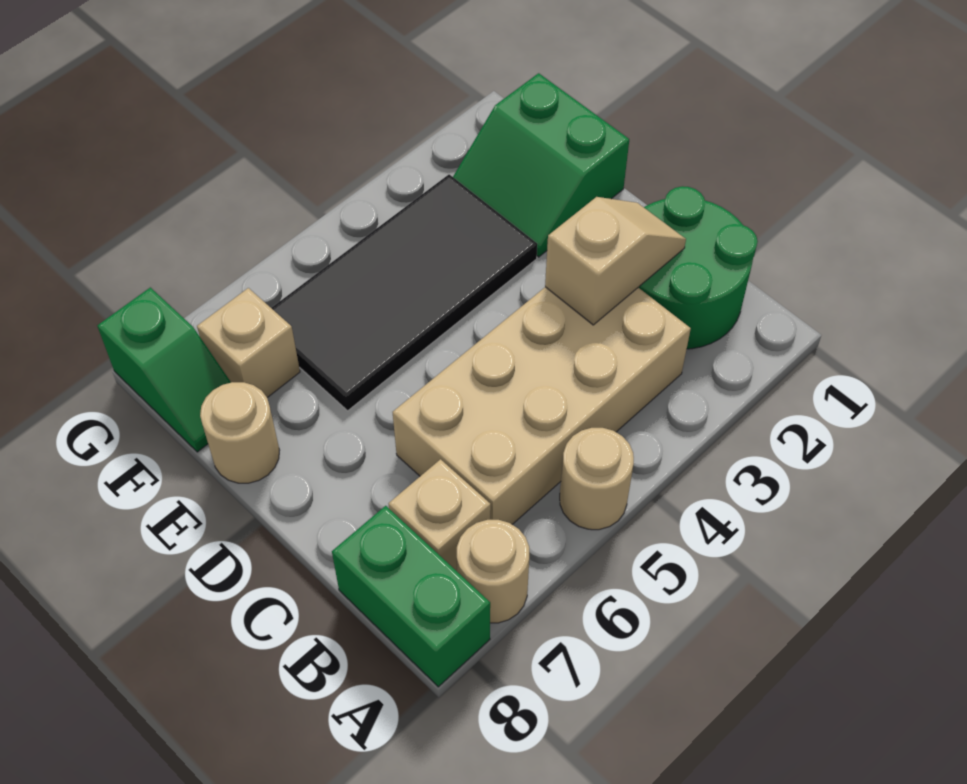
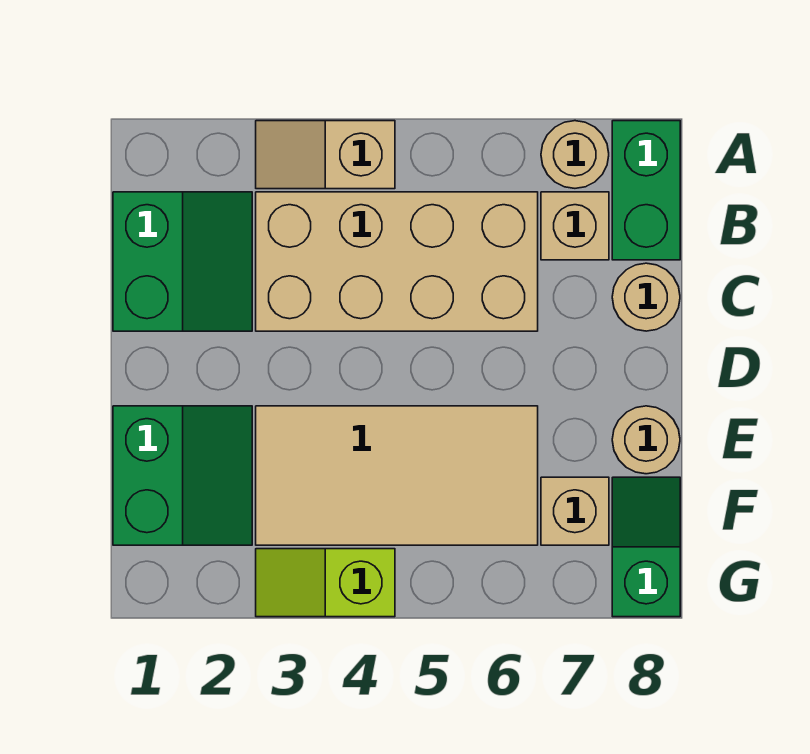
tan round brick A5 level 1 -> tan round brick C8 level 1
green round brick B1:C2 level 1 -> green slope B1:C2 level 1 top 1
tan slope C2:C3 level 2 top 3 -> tan slope A3:A4 level 1 top 4
black tile E3:F6 level 1 -> tan tile E3:F6 level 1
none -> lime slope G3:G4 level 1 top 4

